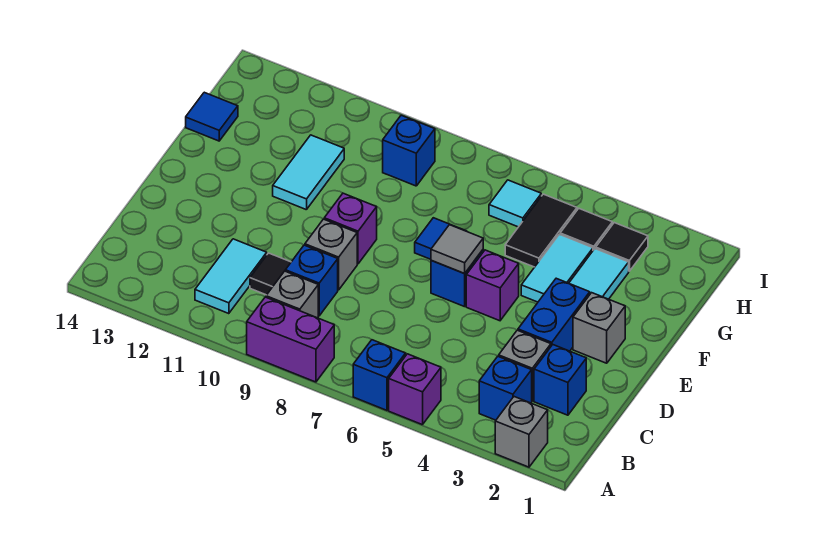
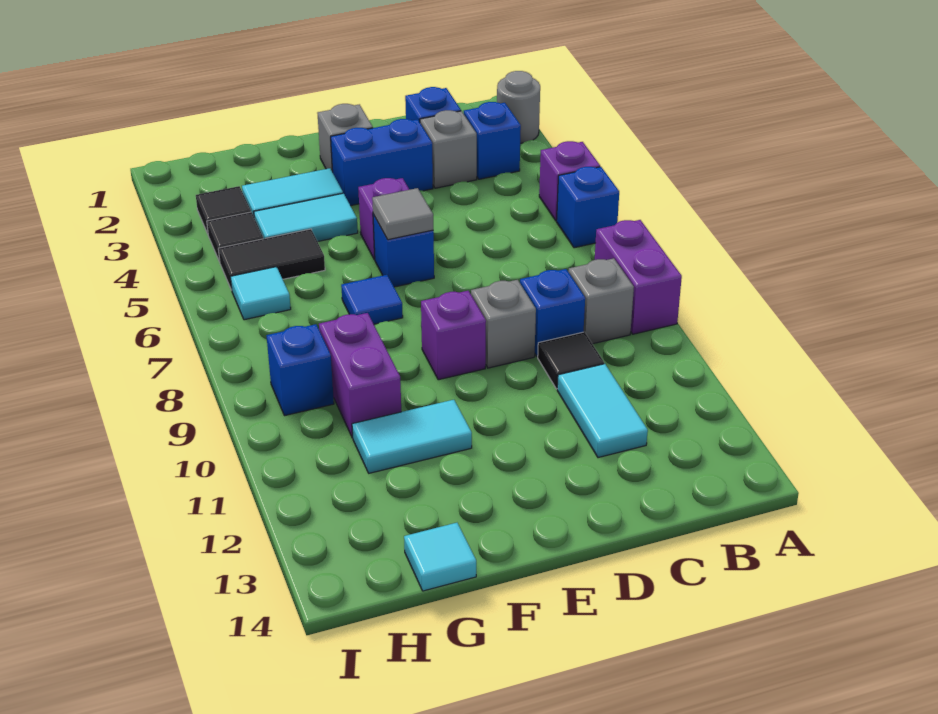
grey brick A2 level 1 -> grey round brick A2 level 1
cyan tile B11:C11 level 1 -> cyan tile C11:C12 level 1
none -> purple brick G9:G10 level 1
blue tile G14 level 1 -> cyan tile G14 level 1

